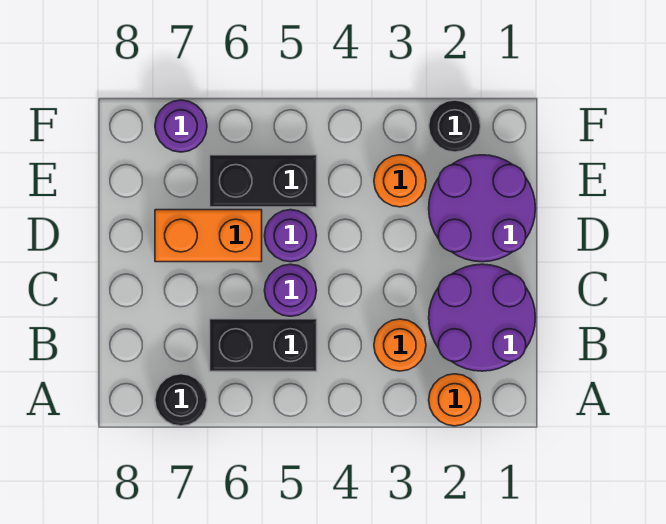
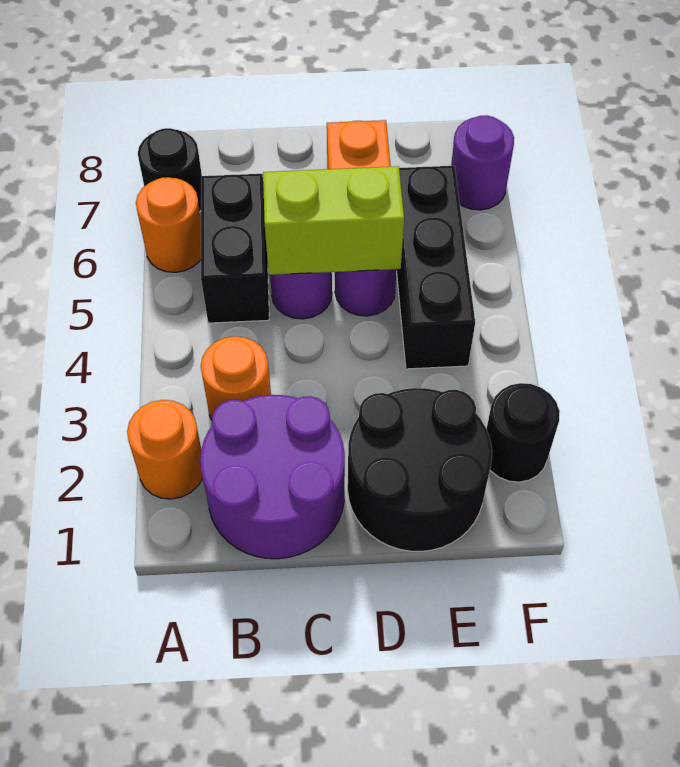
none -> lime brick C5:D5 level 2
purple round brick D1:E2 level 1 -> black round brick D1:E2 level 1
orange round brick E3 level 1 -> orange round brick A6 level 1
black brick E5:E6 level 1 -> black brick E4:E6 level 1

